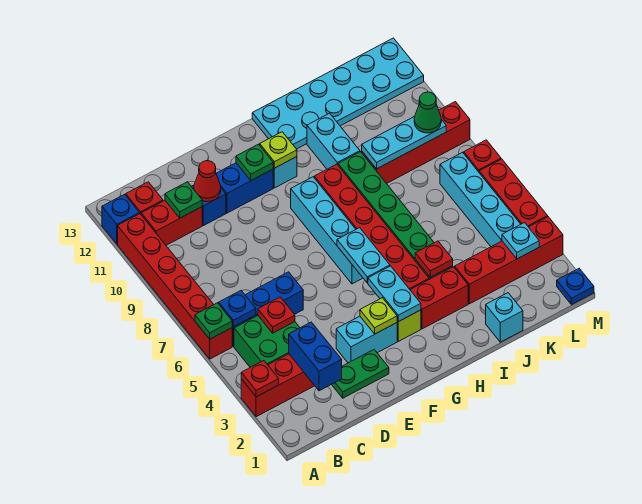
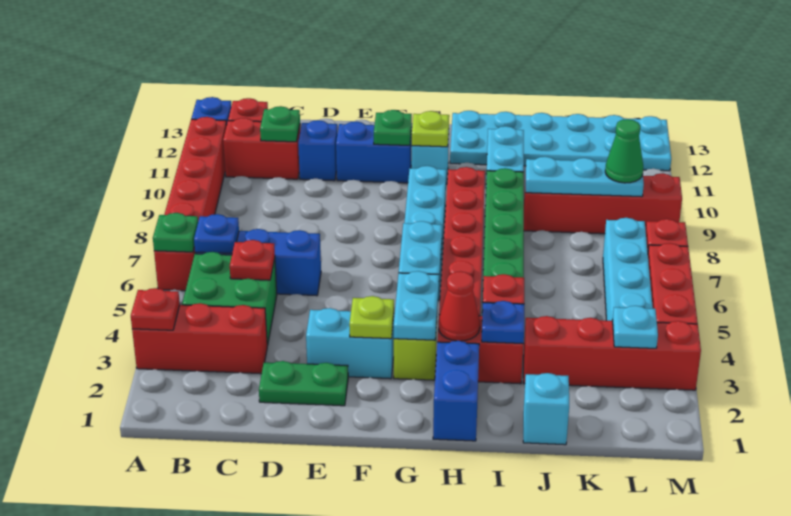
blue brick C2:C3 level 2 -> blue brick H1:H2 level 1
red cone D11 level 2 -> red cone H3 level 2
blue plate M1 level 1 -> blue plate I3 level 2

